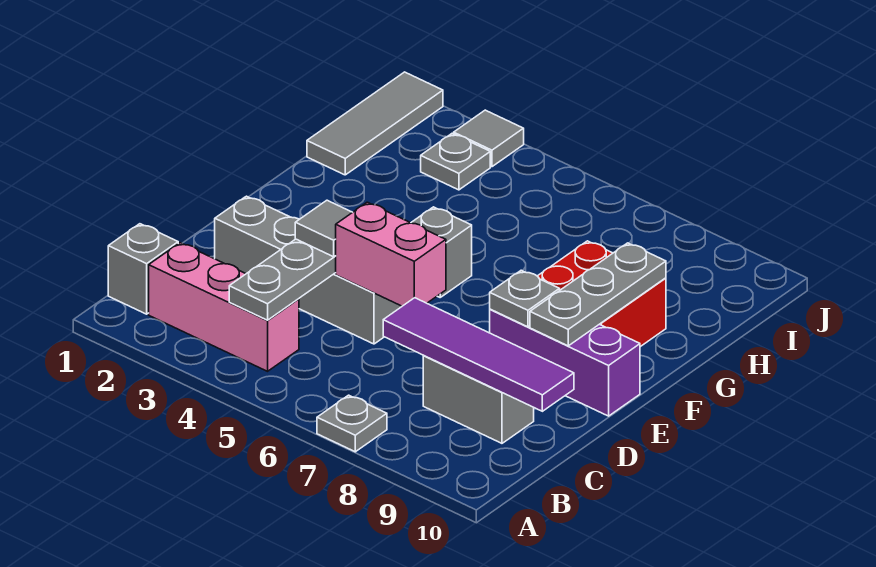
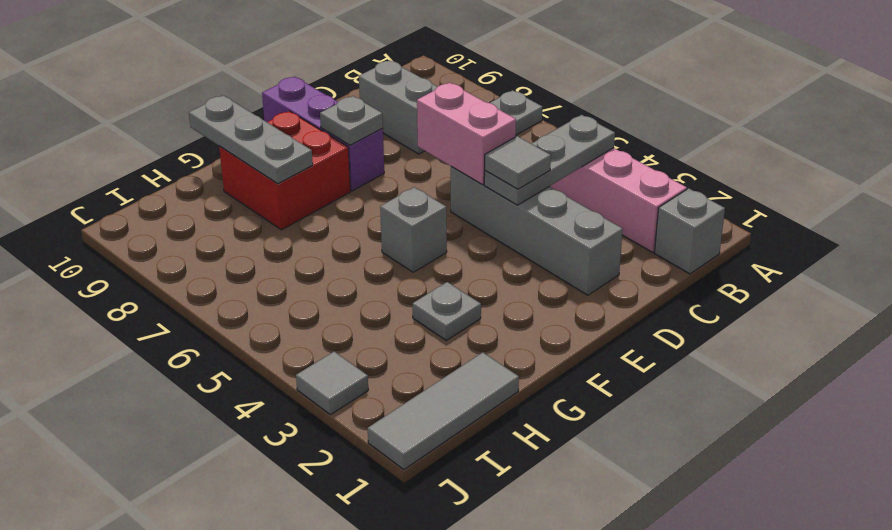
purple tile C7:C10 level 2 -> none
grey plate E9:G9 level 2 -> grey plate G8:G10 level 2
grey plate I3 level 1 -> grey plate G3 level 1

